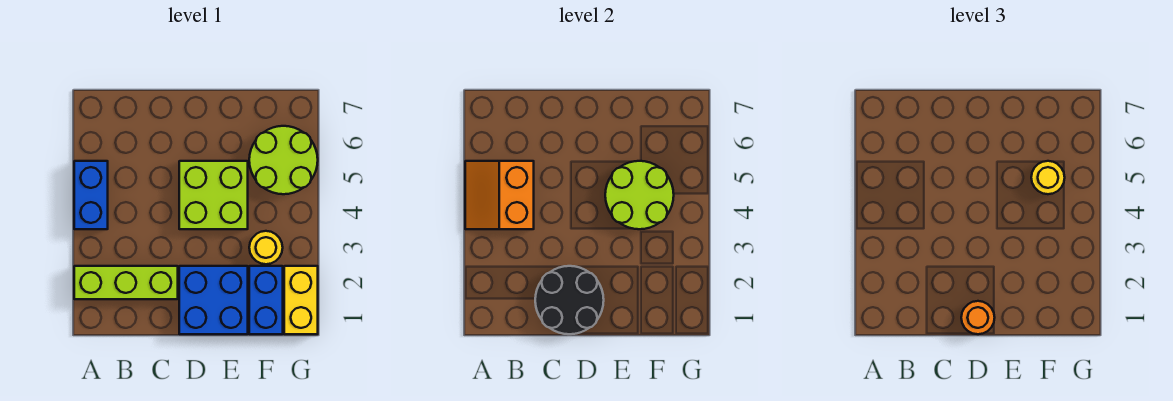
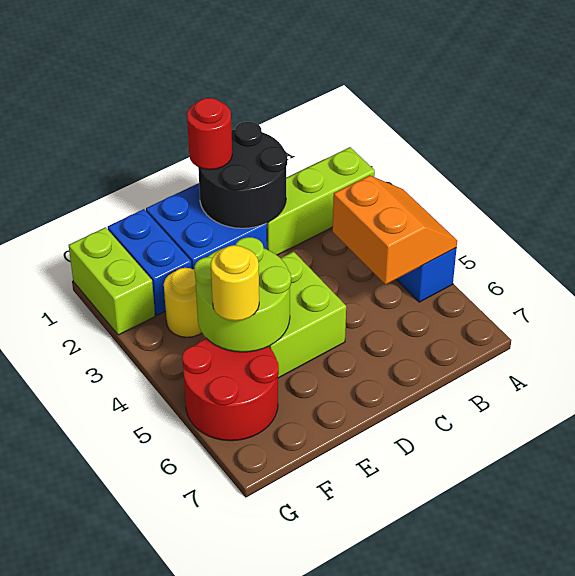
orange round brick D1 level 3 -> red round brick D1 level 3
lime round brick F5:G6 level 1 -> red round brick F5:G6 level 1
yellow brick G1:G2 level 1 -> lime brick G1:G2 level 1

